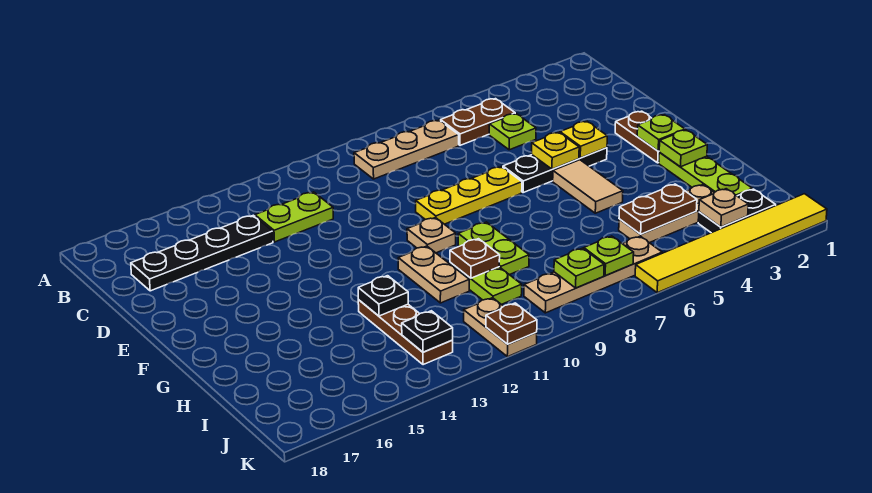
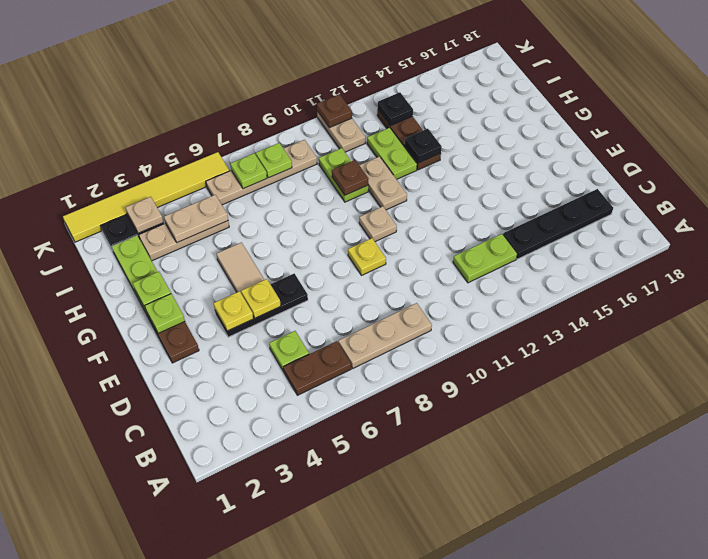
yellow plate E7:E9 level 1 -> yellow plate E9 level 1
lime plate G9:H9 level 1 -> lime plate H12:I12 level 1
brown plate I4:I5 level 2 -> tan plate I4:I5 level 2

